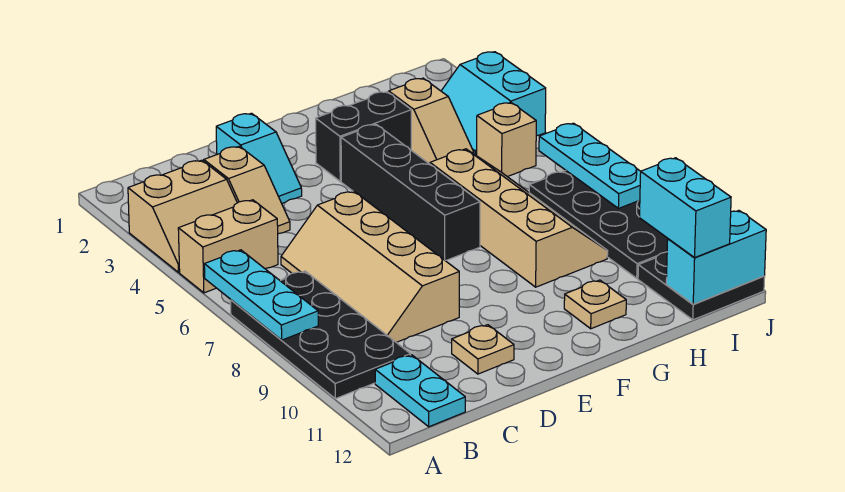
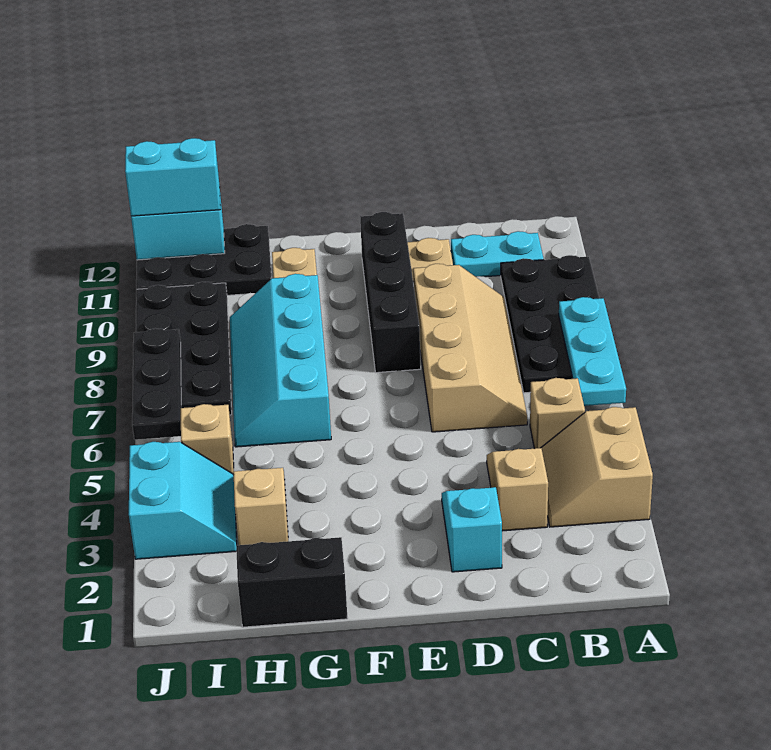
tan slope A3:B4 level 1 top 3 -> tan slope A3:B4 level 1 top A
tan brick A5:B5 level 1 -> tan brick B5 level 1
cyan plate B11:B12 level 1 -> cyan plate B11:C11 level 1
black brick F3:G3 level 1 -> black brick G1:H1 level 1
black brick F4:F7 level 1 -> black brick E8:E11 level 1
tan slope G6:H9 level 1 top G -> cyan slope G6:H9 level 1 top G
black plate I11:J12 level 1 -> black plate H11:J12 level 1
cyan brick I11:I12 level 3 -> cyan brick I12:J12 level 3
cyan plate J6:J8 level 2 -> black plate J6:J8 level 2

